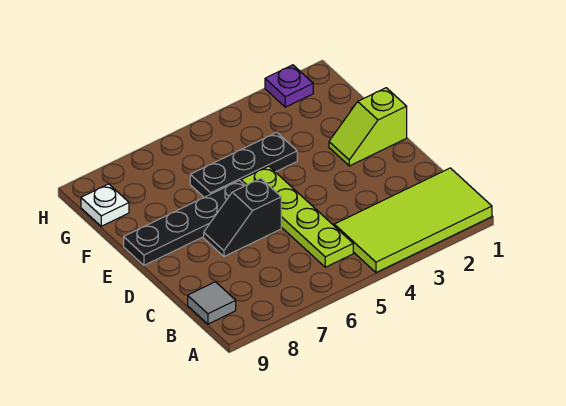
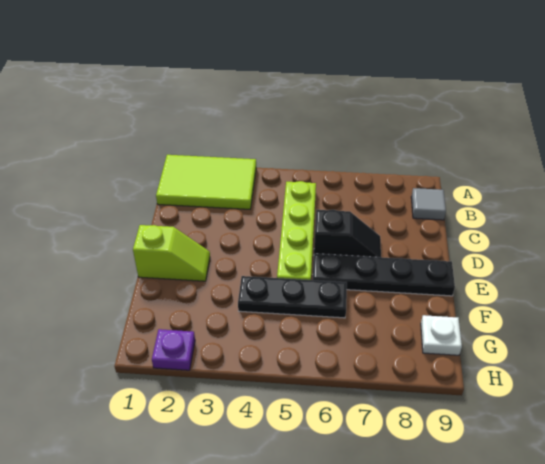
lime tile A1:B4 level 1 -> lime tile A1:B3 level 1

